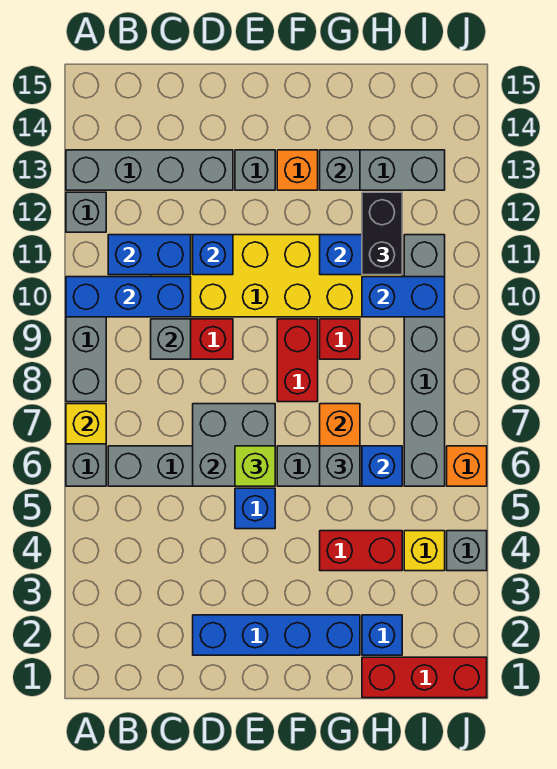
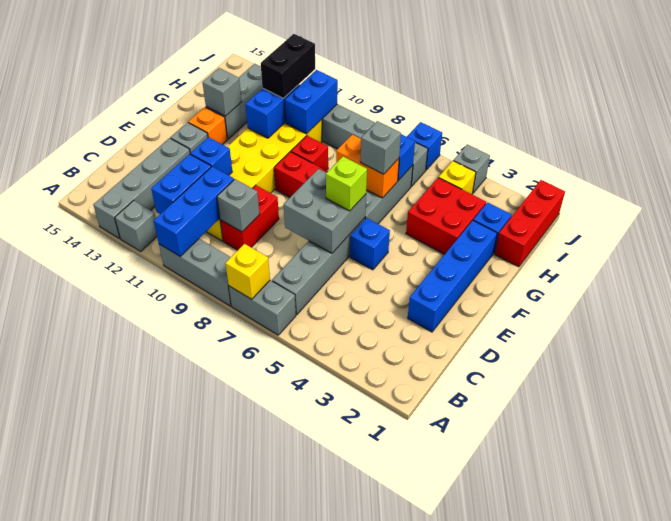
red brick G4:H4 level 1 -> red brick G3:H4 level 1
black brick H11:H12 level 3 -> black brick H11:I11 level 3
orange brick J6 level 1 -> blue brick J6 level 1

